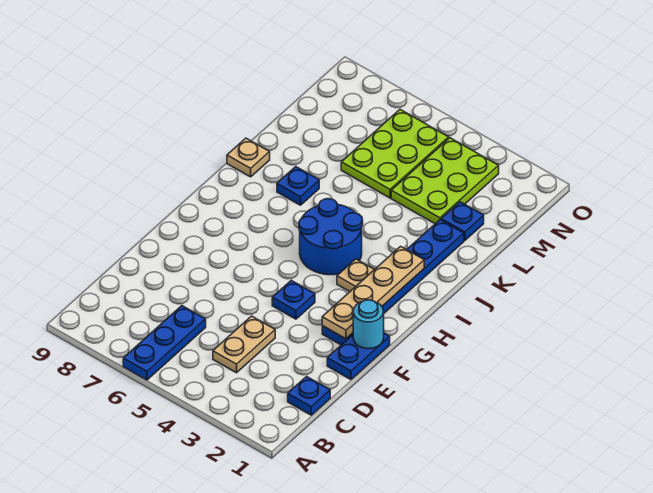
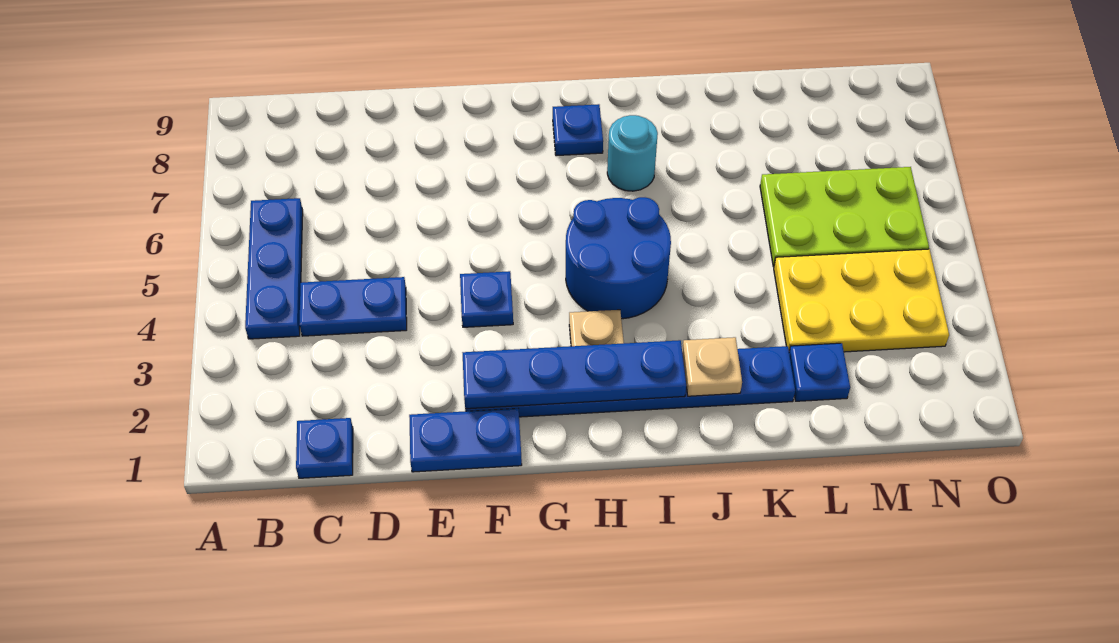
blue plate A6:C6 level 1 -> blue plate B4:B6 level 1
tan plate C4:D4 level 1 -> blue plate C4:D4 level 1
cyan round brick F1 level 2 -> cyan round brick I7 level 1
tan plate F2:I2 level 2 -> blue plate F2:I2 level 2
blue plate J7 level 1 -> blue plate H8 level 1
tan plate J9 level 1 -> tan plate J2 level 2
lime plate L3:N4 level 1 -> yellow plate L3:N4 level 1

